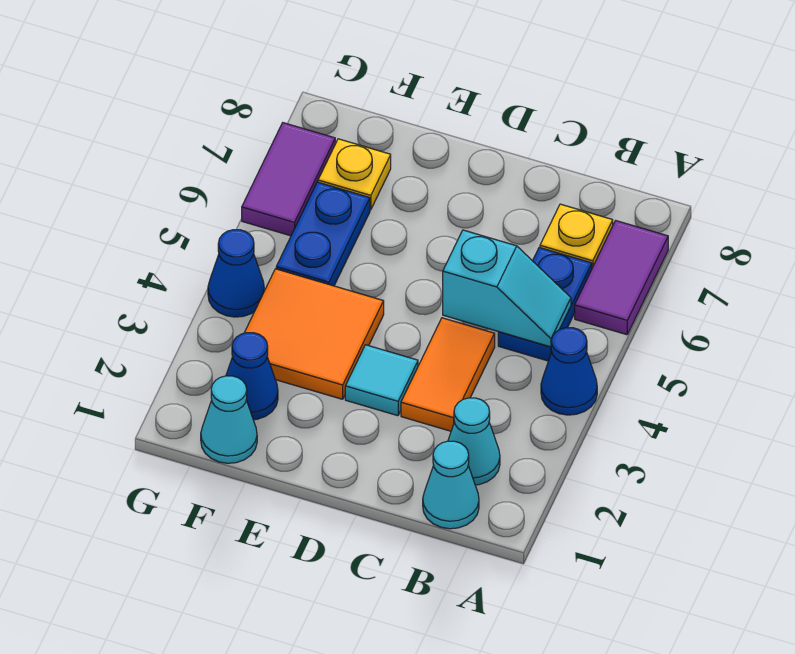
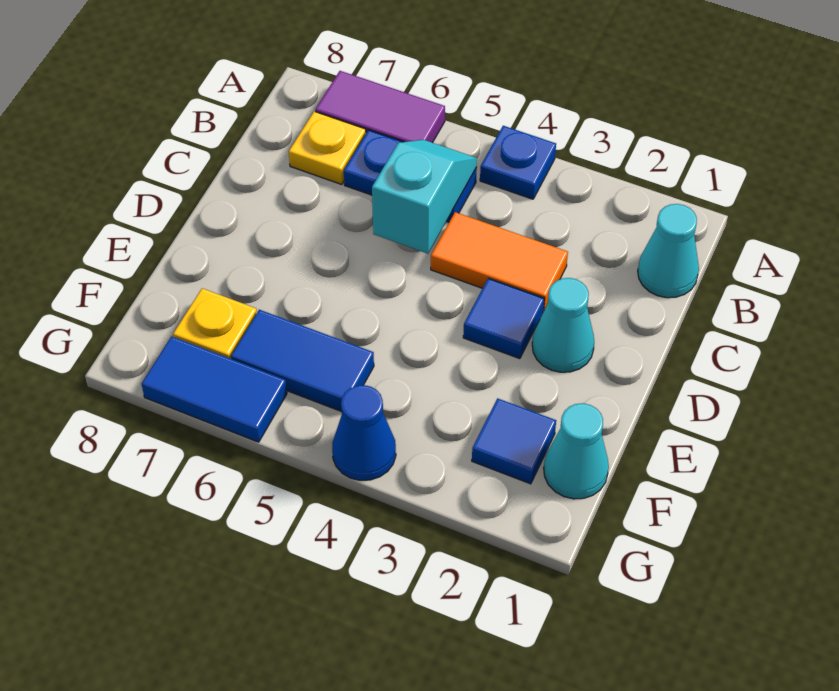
blue cone A4 level 1 -> blue plate A4 level 1
cyan cone B2 level 1 -> cyan cone D2 level 1
cyan tile D3 level 1 -> blue tile D3 level 1
orange tile E3:F4 level 1 -> none
blue cone F2 level 1 -> blue tile F2 level 1
blue plate F5:F6 level 1 -> blue tile F5:F6 level 1
purple tile G6:G7 level 1 -> blue tile G6:G7 level 1

